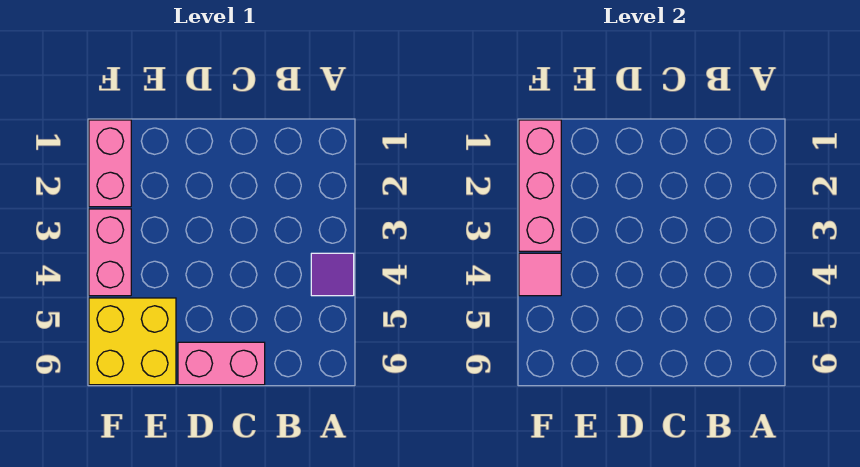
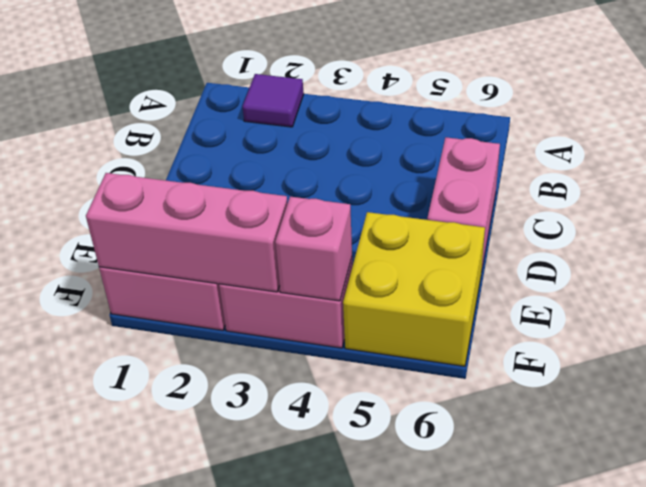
purple tile A4 level 1 -> purple tile A2 level 1
pink tile F4 level 2 -> pink brick F4 level 2

